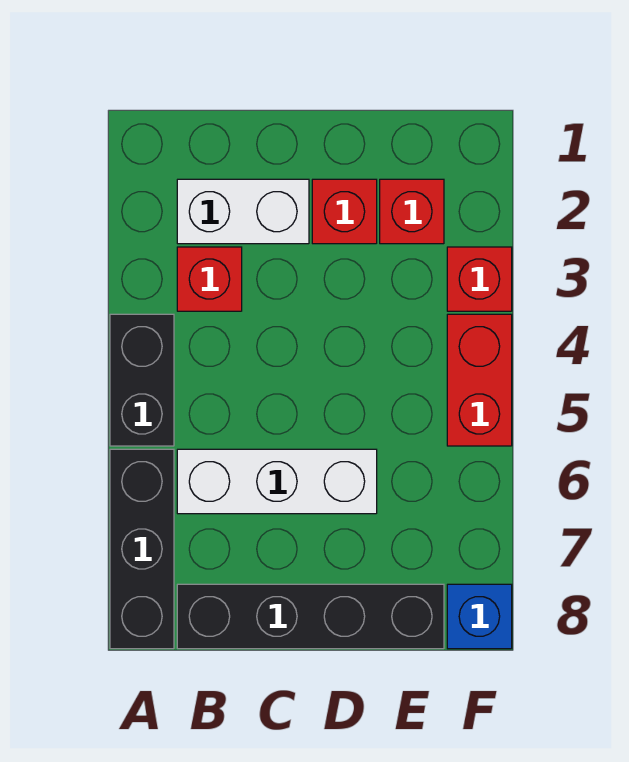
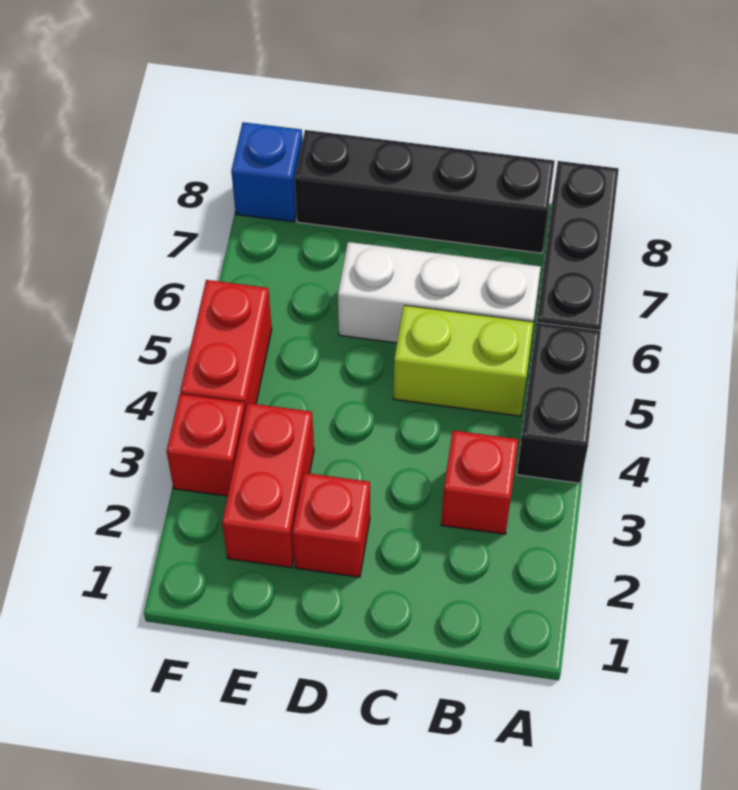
white brick B2:C2 level 1 -> none
none -> lime brick B5:C5 level 1
red brick E2 level 1 -> red brick E2:E3 level 1

